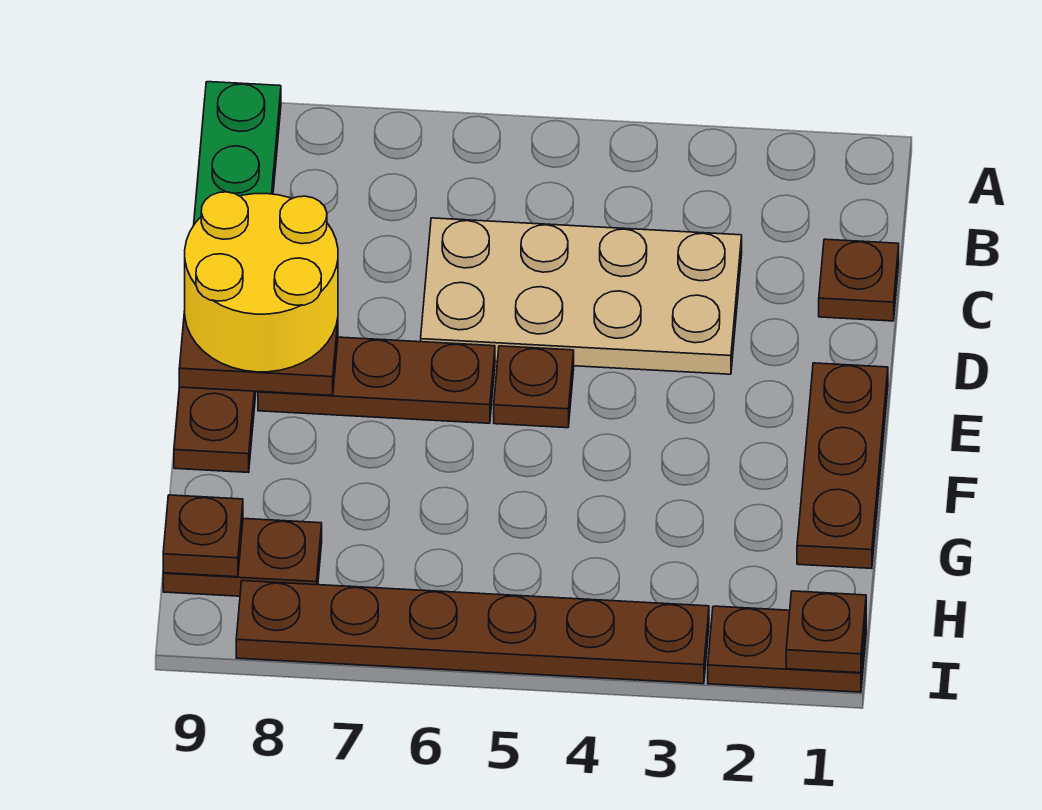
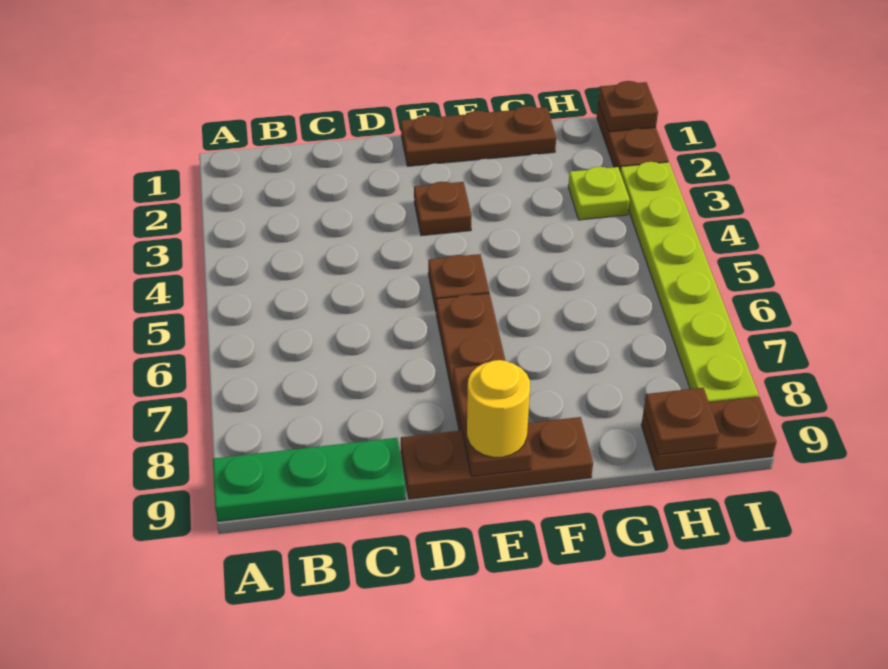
brown plate C1 level 1 -> brown plate E3 level 1
tan plate C3:D6 level 1 -> none
yellow round brick D8:E9 level 3 -> yellow round brick E9 level 3
none -> lime plate H3 level 1
brown plate H8:H9 level 1 -> brown plate H9:I9 level 1
brown plate I3:I8 level 1 -> lime plate I3:I8 level 1

